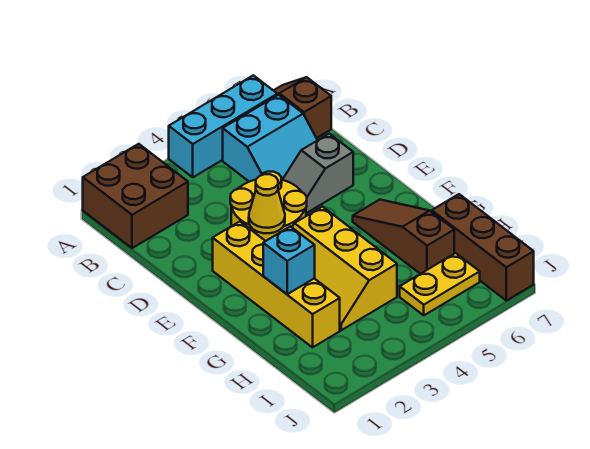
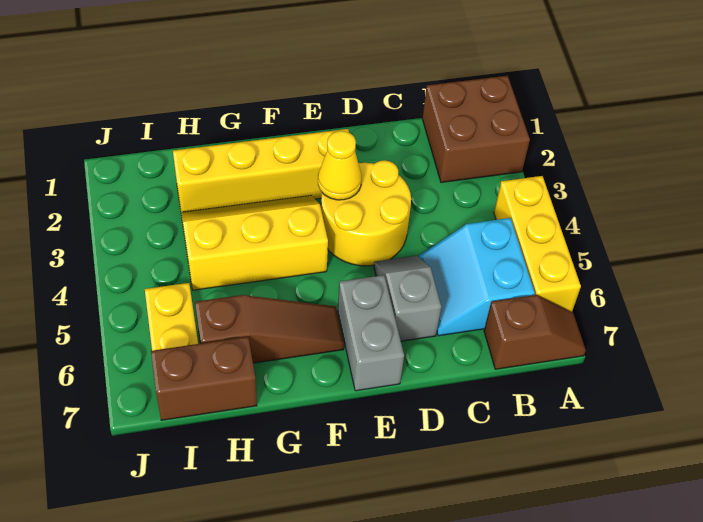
cyan brick A4:A6 level 1 -> yellow brick A4:A6 level 1
none -> grey brick E6:E7 level 1
cyan brick G2 level 2 -> none
brown brick H7:J7 level 1 -> brown brick H7:I7 level 1

